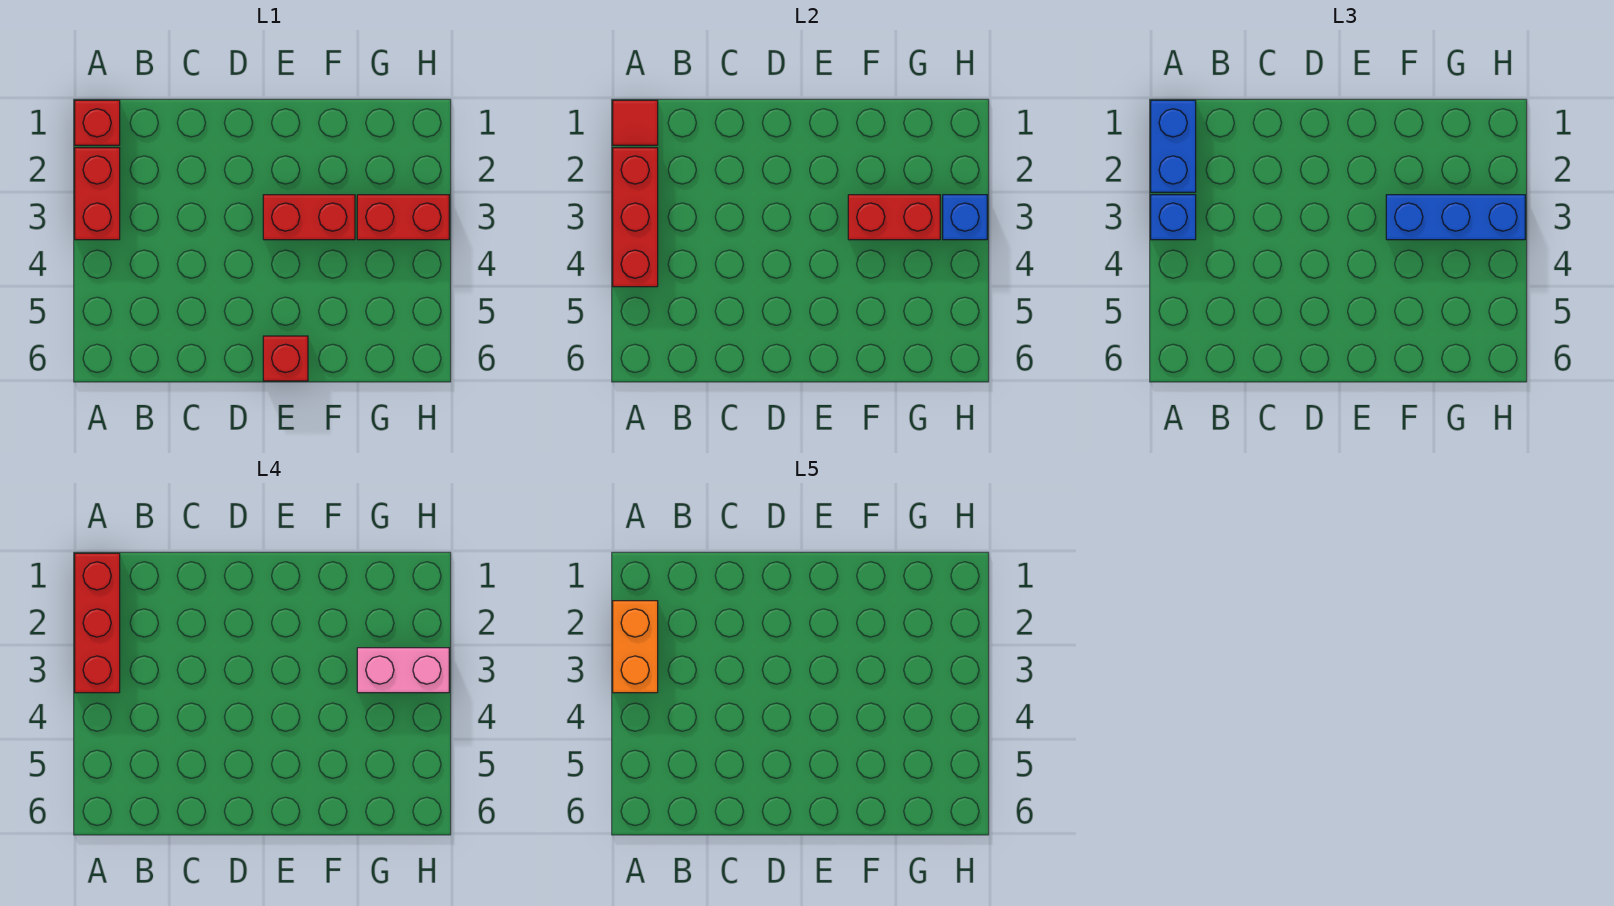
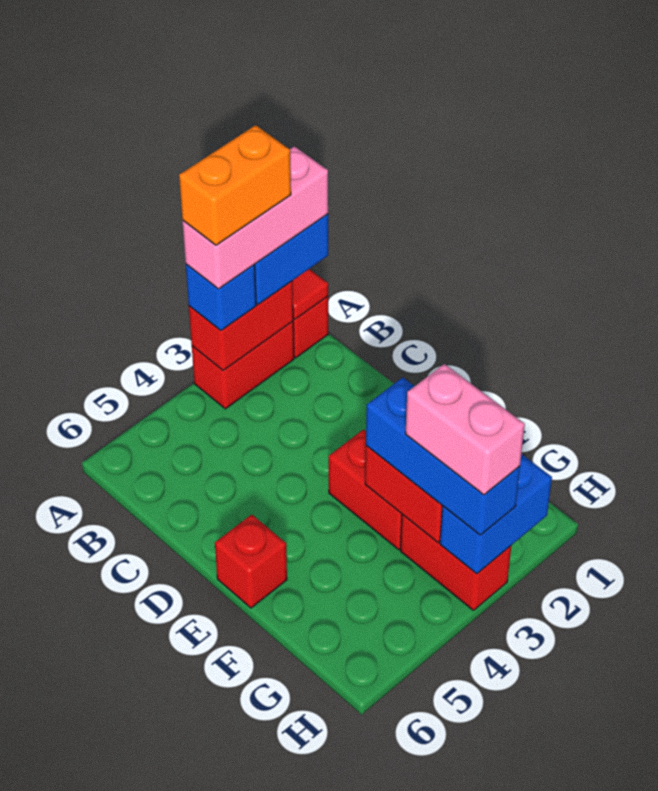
red brick A1:A3 level 4 -> pink brick A1:A3 level 4
red brick A2:A4 level 2 -> red brick A2:A3 level 2
blue brick H3 level 2 -> blue brick H2:H3 level 2

